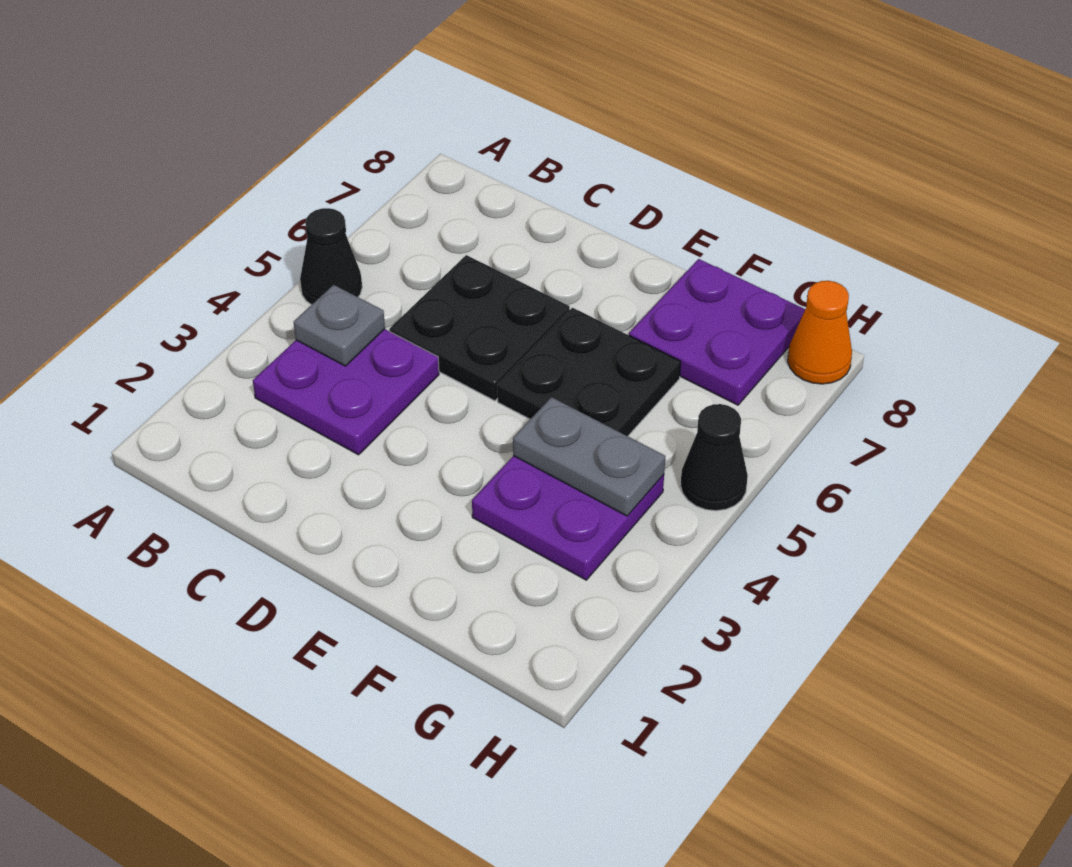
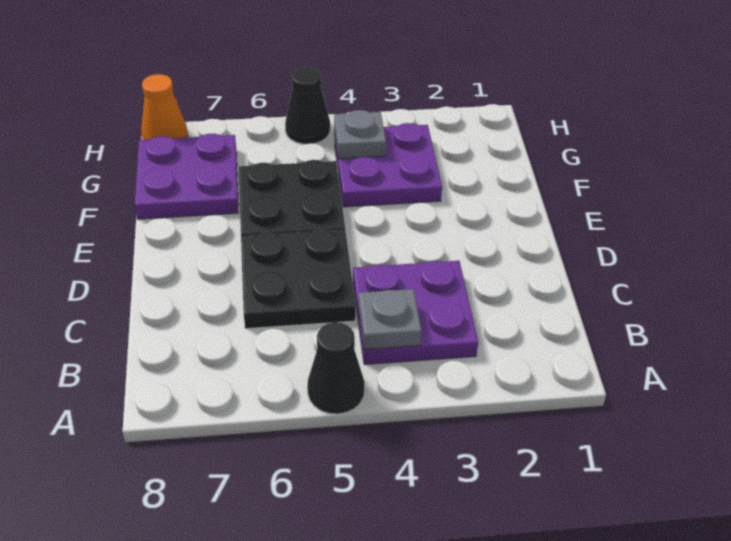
grey plate F4:G4 level 2 -> grey plate G4 level 2

